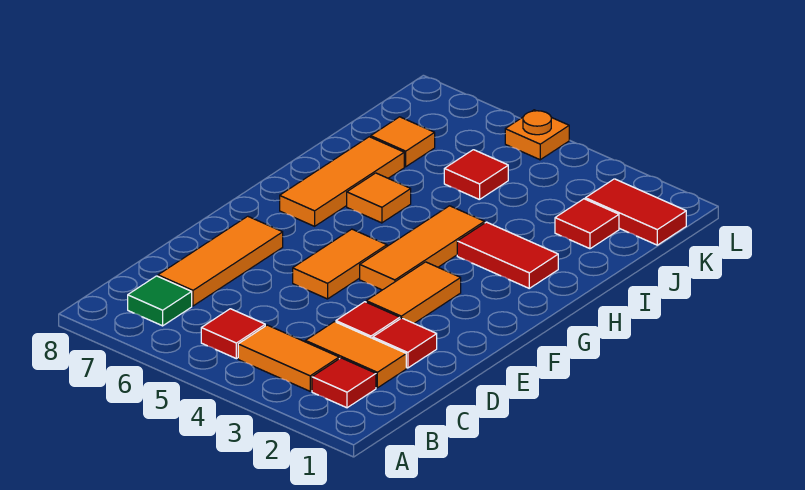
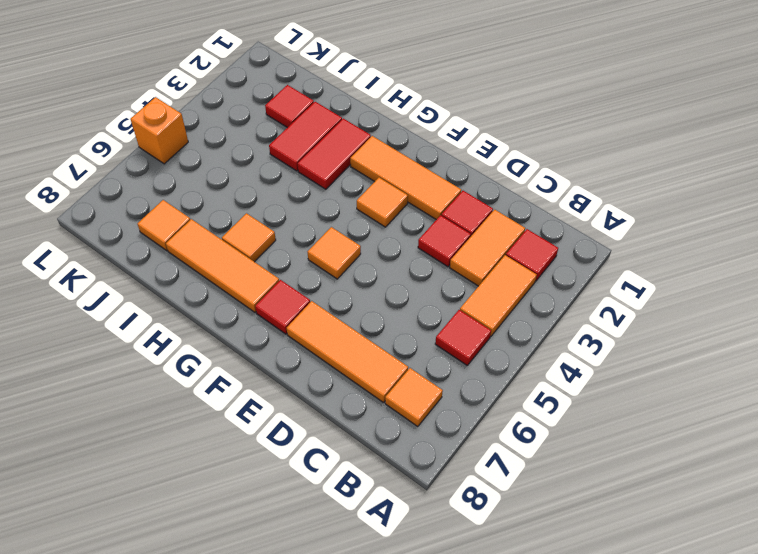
green tile B7 level 1 -> orange tile B7 level 1
orange tile E3:F3 level 1 -> orange tile F3 level 1
orange tile E5:F5 level 1 -> orange tile F5 level 1
orange tile F4:H4 level 1 -> orange tile E2:G2 level 1
red tile J5 level 1 -> red tile F7 level 1
red tile K1:K2 level 1 -> red tile I2:I3 level 1
orange plate L5 level 1 -> orange brick L5 level 1

